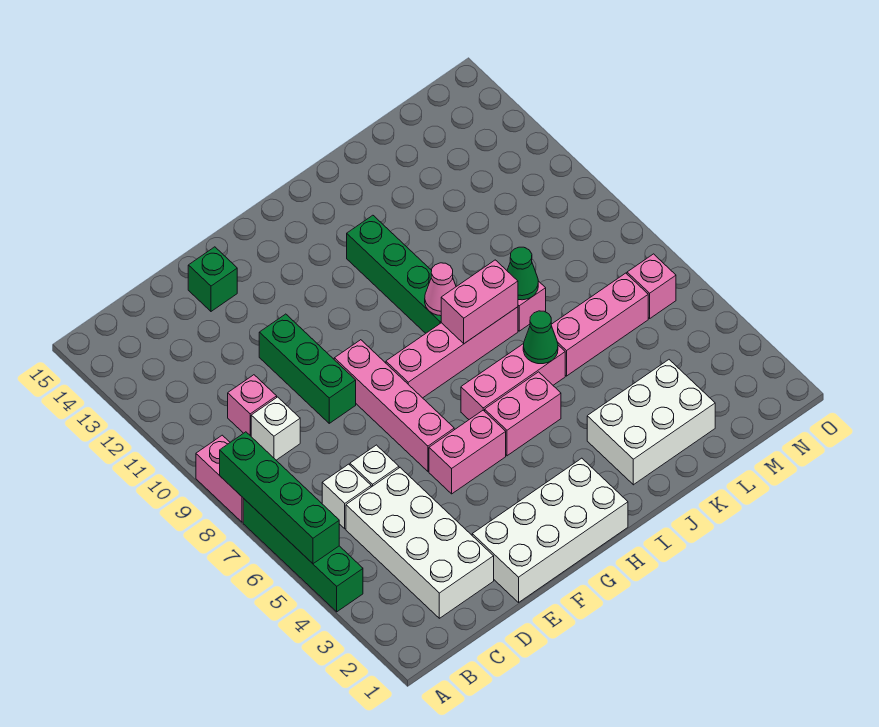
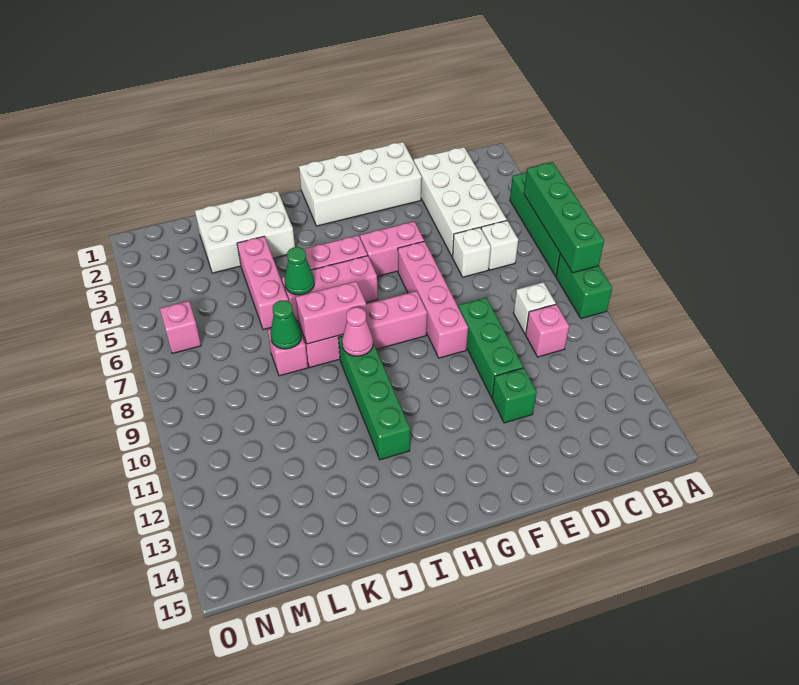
pink brick A8:A9 level 1 -> green brick A8:A9 level 1
green brick E14 level 1 -> green brick E12 level 1
pink brick K6:M6 level 1 -> pink brick K4:K6 level 1

